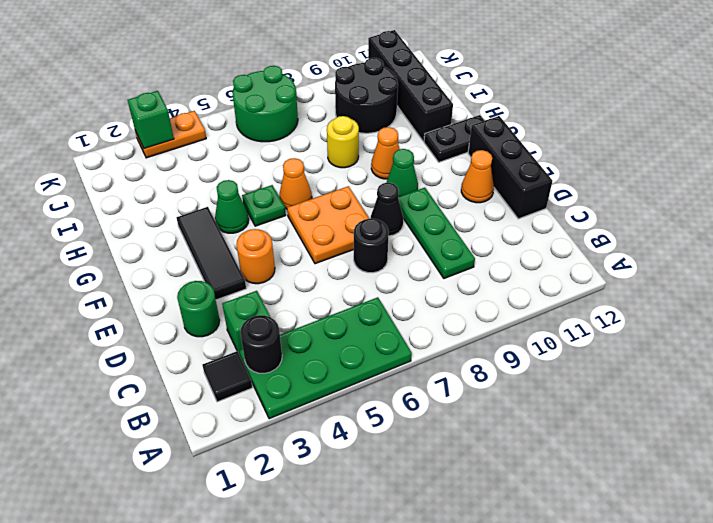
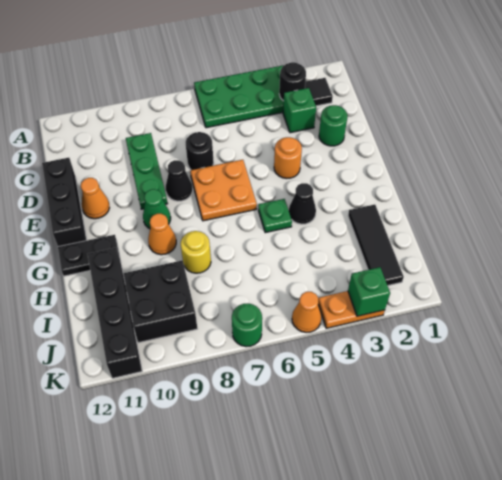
black tile E3:G3 level 1 -> black tile H2:J2 level 1
green cone G4 level 1 -> black cone G4 level 1
orange cone G6 level 1 -> orange cone K5 level 1
black round brick I9:J10 level 1 -> black brick I9:J10 level 1
green round brick J6:K7 level 1 -> green round brick K7 level 1

